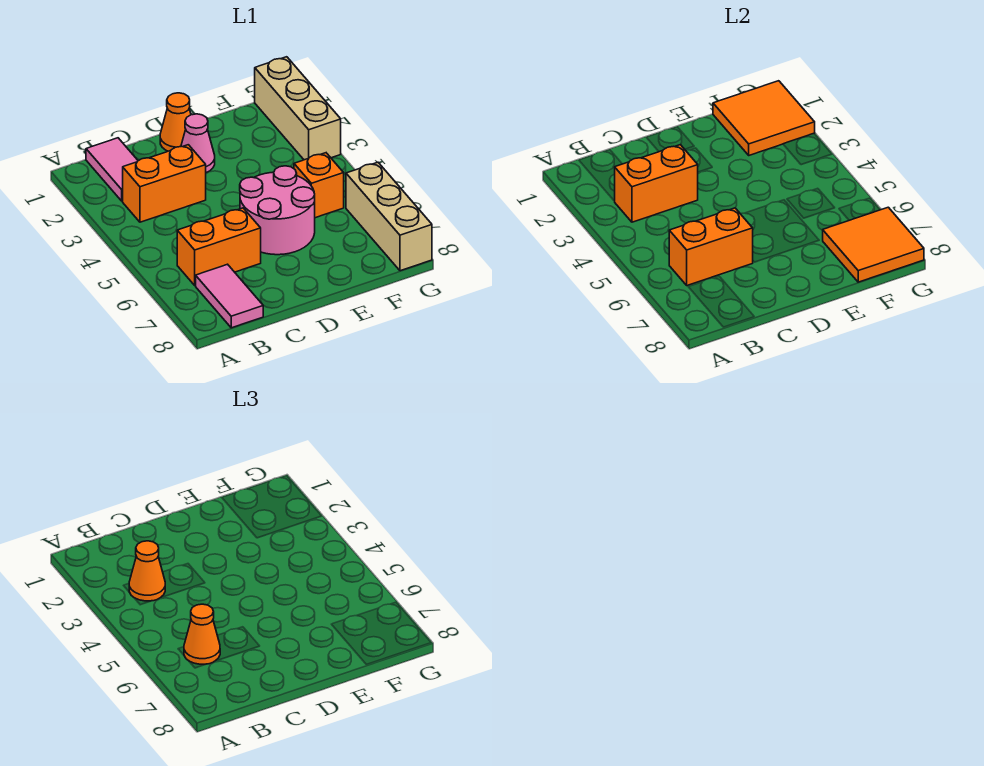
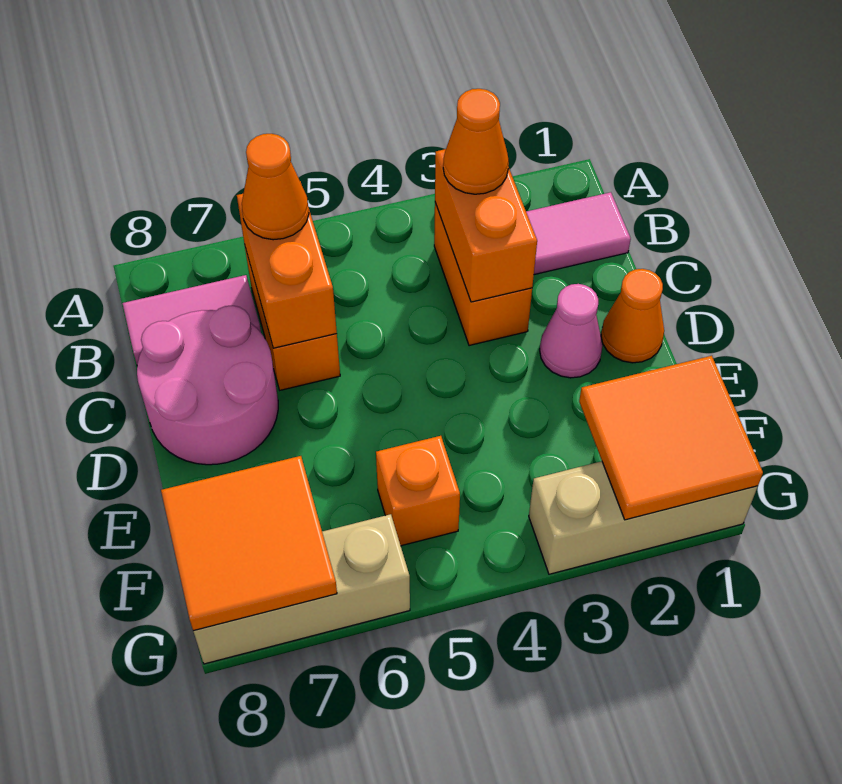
pink round brick D5:E6 level 1 -> pink round brick C7:D8 level 1

